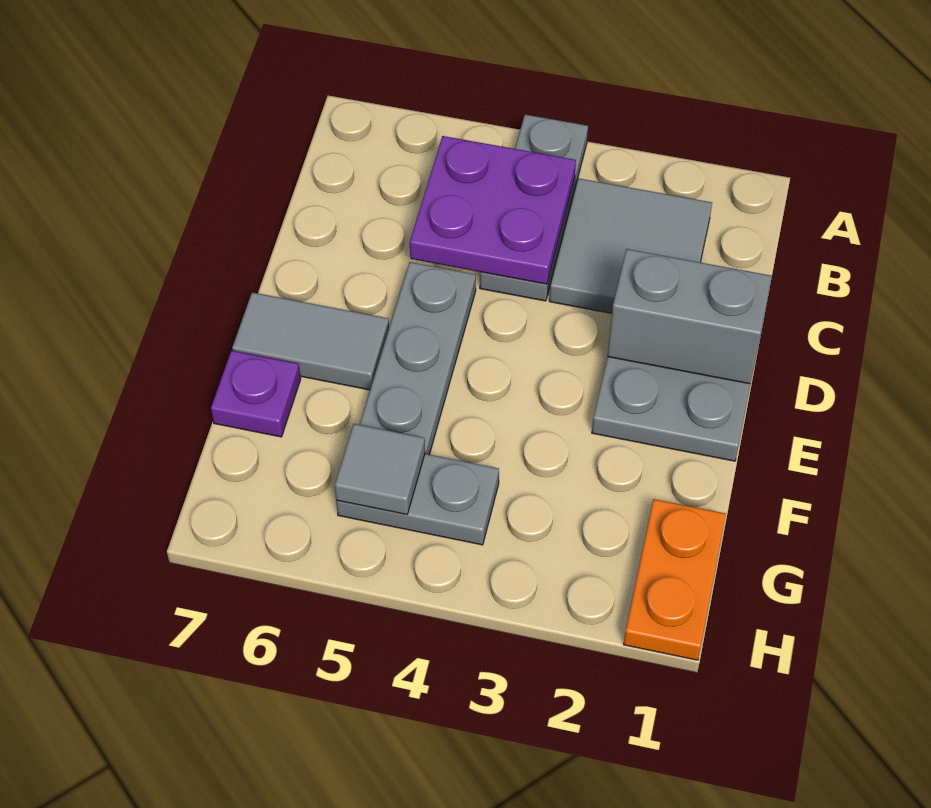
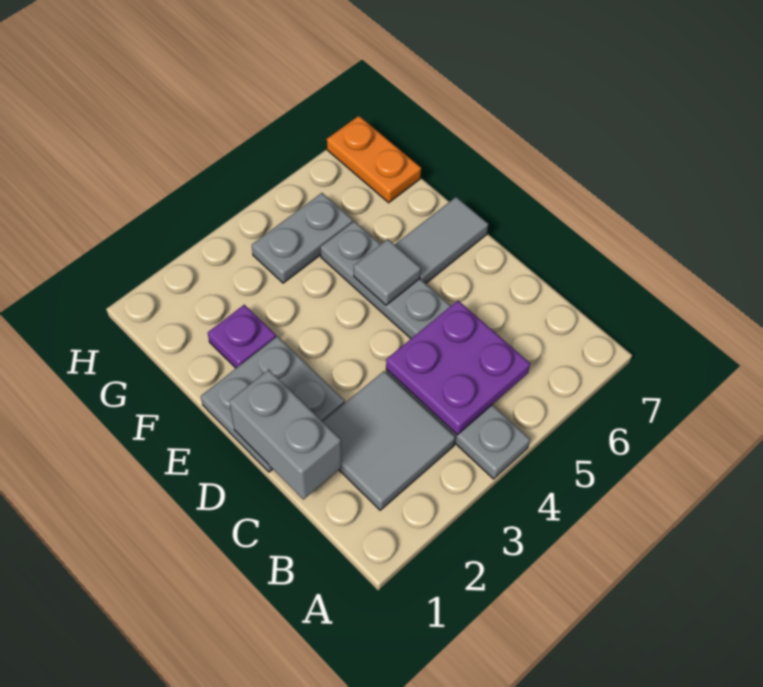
grey brick D1:D2 level 2 -> grey brick C1:D1 level 2
purple plate F7 level 1 -> purple plate F2 level 1
orange plate G1:H1 level 1 -> orange plate G7:H7 level 1
grey tile G5 level 2 -> grey tile E5 level 2

